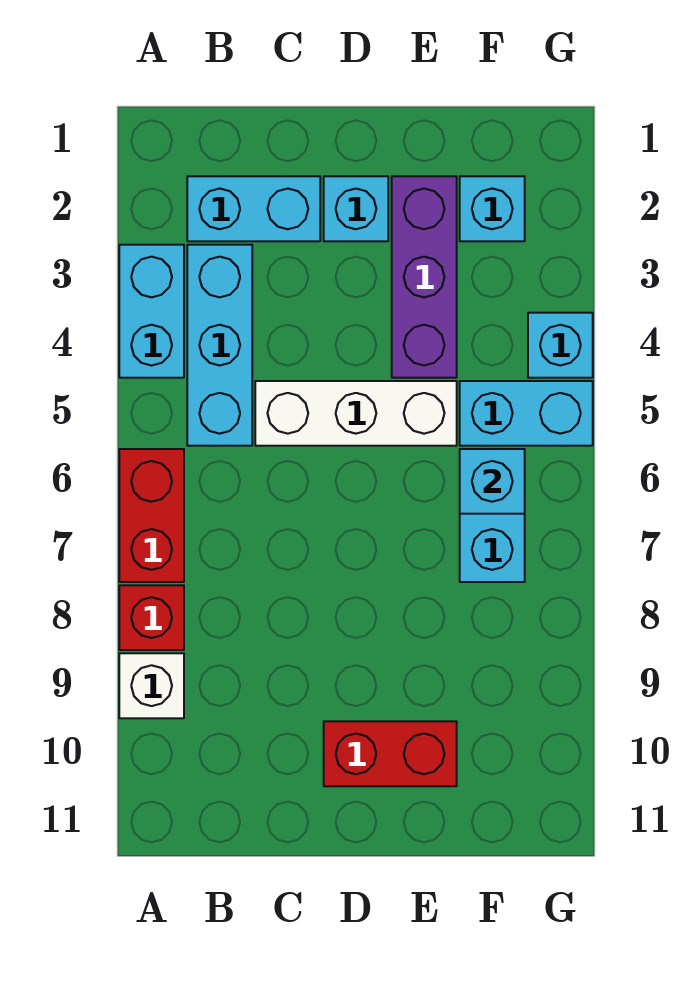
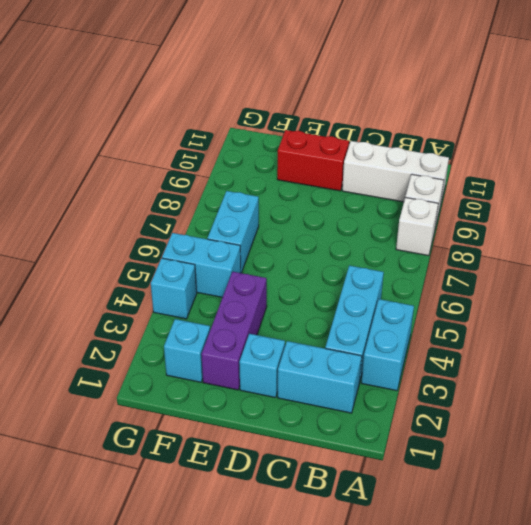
red brick A6:A7 level 1 -> none
red brick A8 level 1 -> white brick A8 level 1
white brick C5:E5 level 1 -> white brick A10:C10 level 1
cyan brick F6 level 2 -> none

